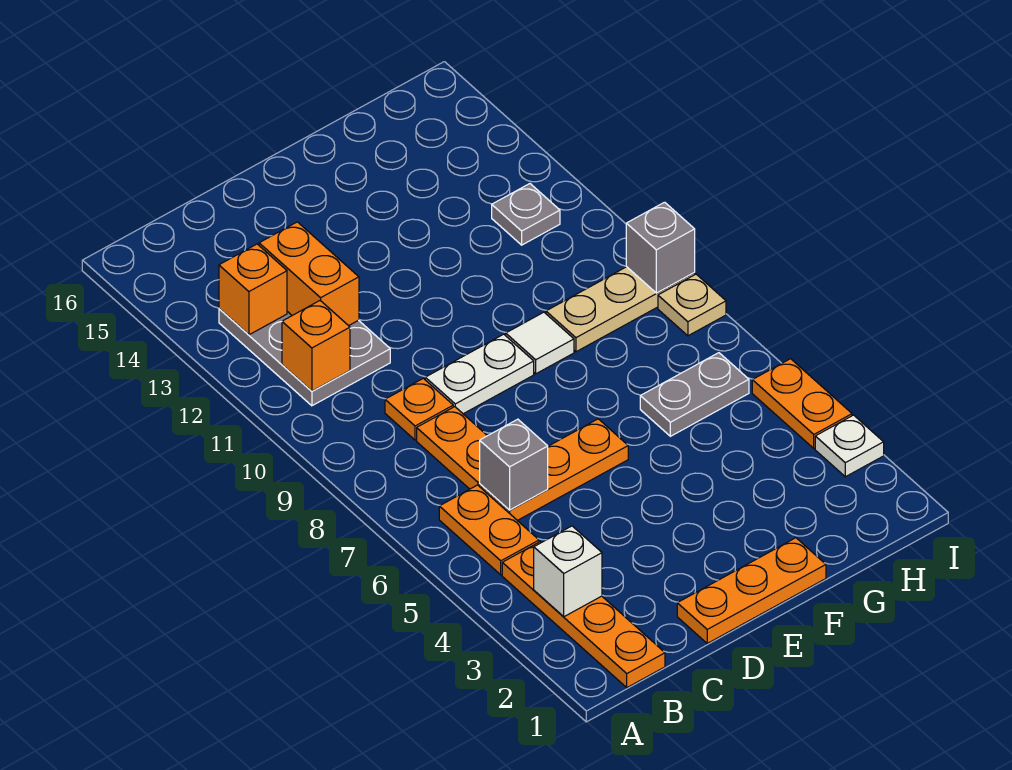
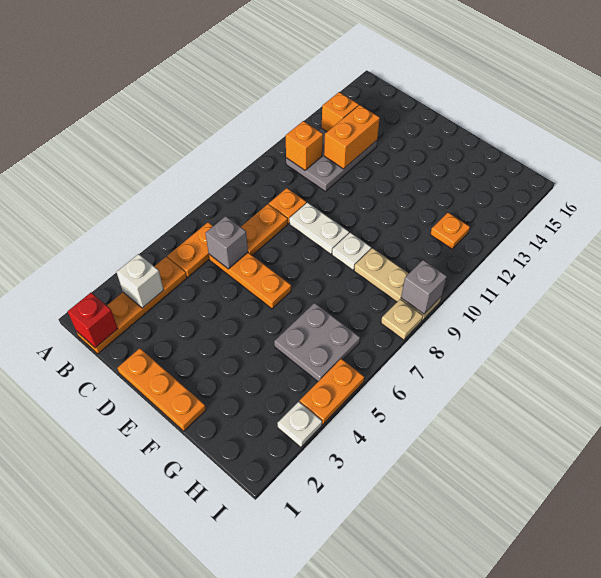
none -> red brick B1 level 2
white tile F9 level 1 -> white plate F9 level 1
grey plate G6:H6 level 1 -> grey plate G5:H6 level 1
grey plate H12 level 1 -> orange plate H12 level 1

